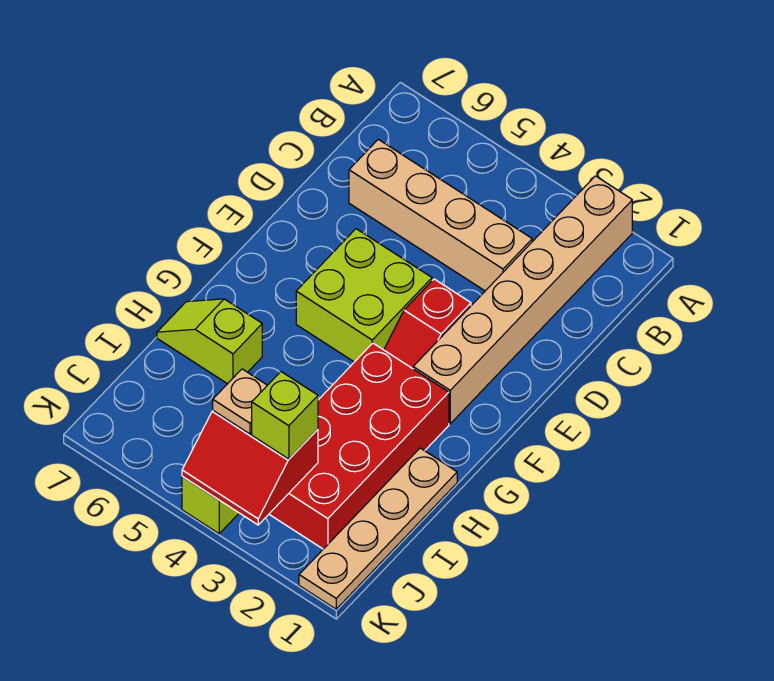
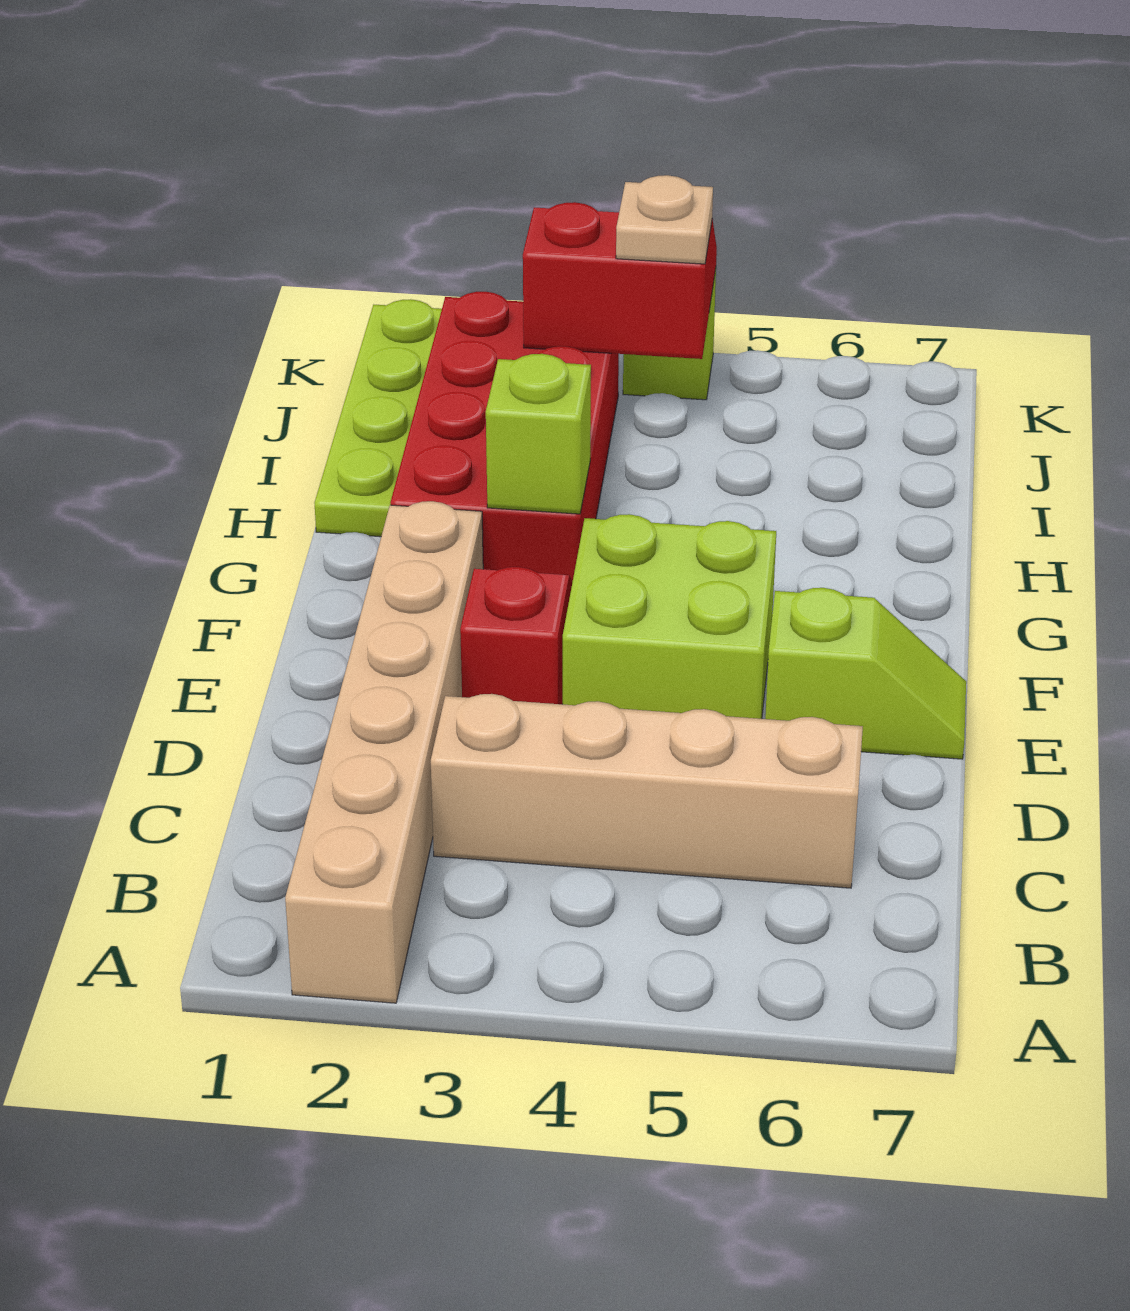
tan plate H1:K1 level 1 -> lime plate H1:K1 level 1
lime slope H6:H7 level 1 top 6 -> lime slope E6:E7 level 1 top 6
lime brick J3 level 3 -> lime brick G3 level 2

